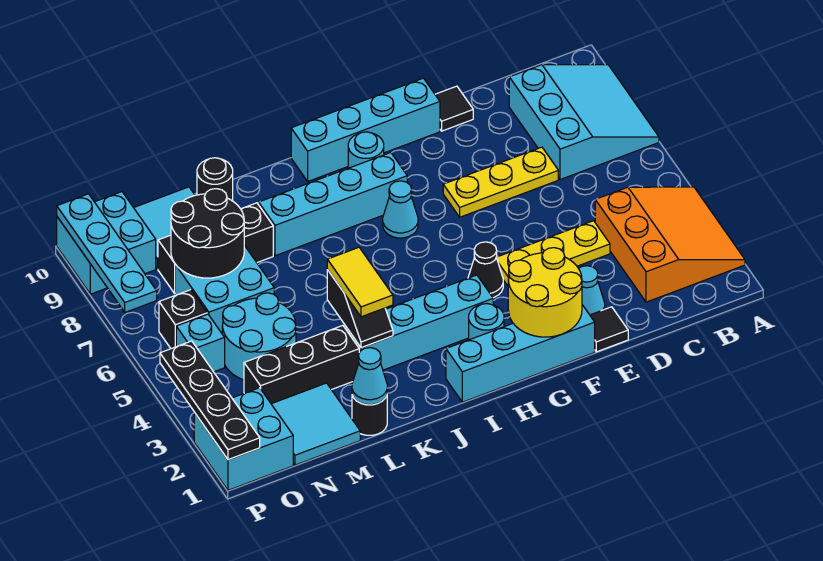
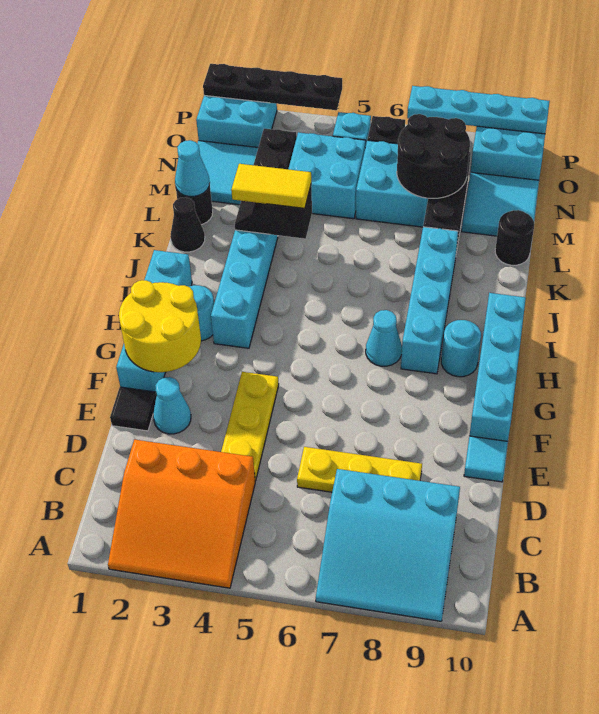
yellow plate D7:F7 level 1 -> yellow plate D6:D8 level 1
black tile E10 level 1 -> cyan tile E10 level 1
black cone G4 level 1 -> black cone K1 level 1
cyan round brick M4:N5 level 1 -> cyan brick M4:N5 level 1

